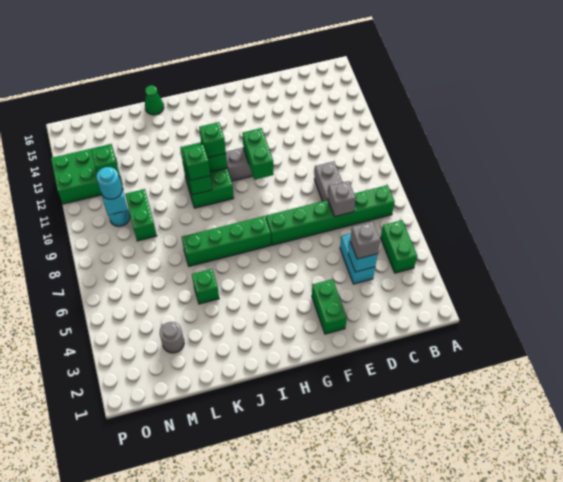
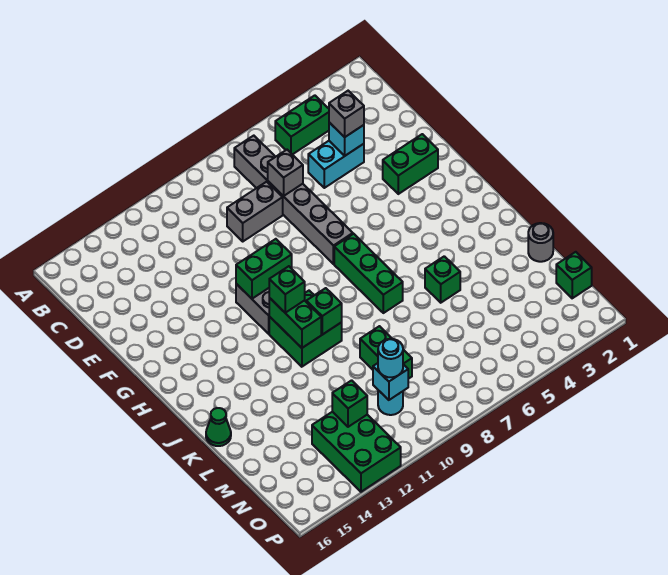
green brick B7:G7 level 1 -> grey brick B7:G7 level 1
green brick H7:K7 level 1 -> green brick H7:J7 level 1
green brick J10 level 3 -> green brick N1 level 1
grey round brick M3 level 1 -> grey round brick L1 level 1
green brick M9:M10 level 1 -> green brick L9:M9 level 1

